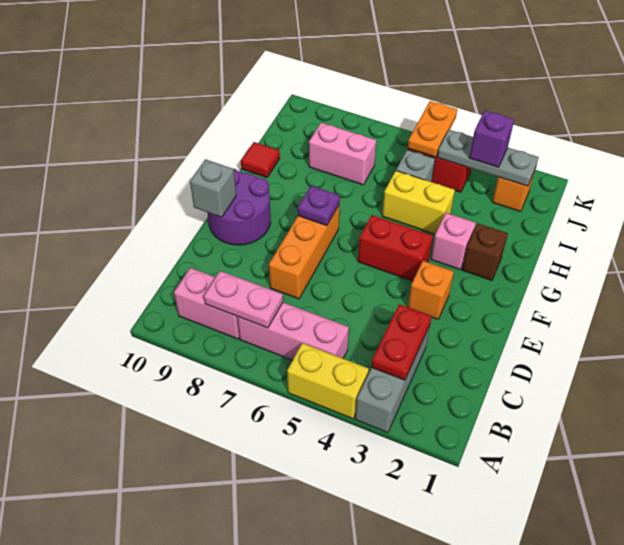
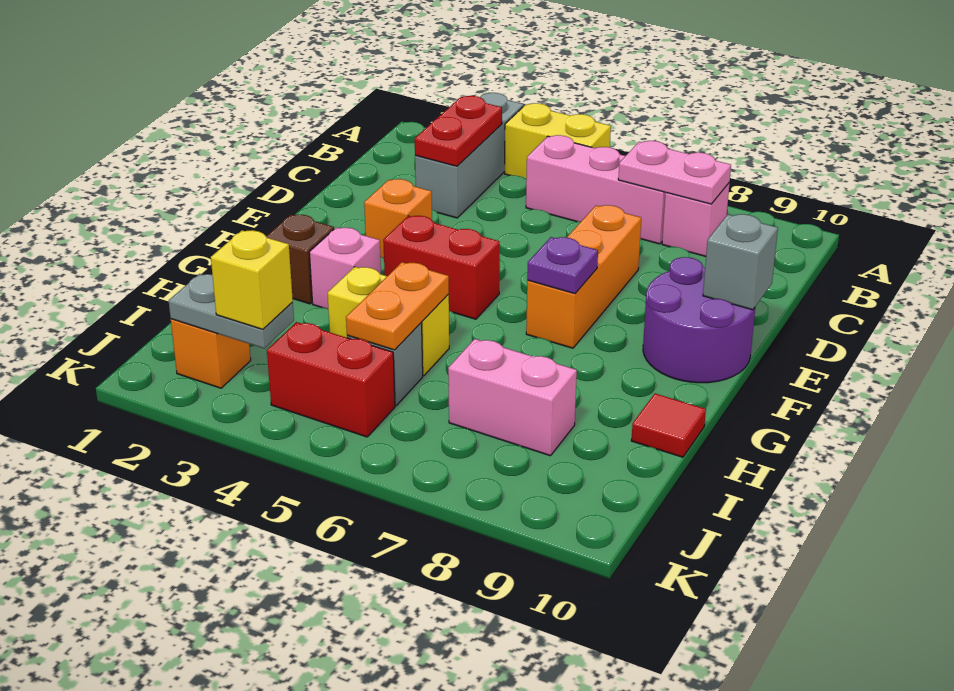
pink brick B8:B9 level 1 -> pink brick B8 level 1
grey plate J2:J4 level 2 -> grey plate J2:J3 level 2
purple brick J3 level 3 -> yellow brick J3 level 3
orange plate J5:K5 level 2 -> orange plate H5:I5 level 2

